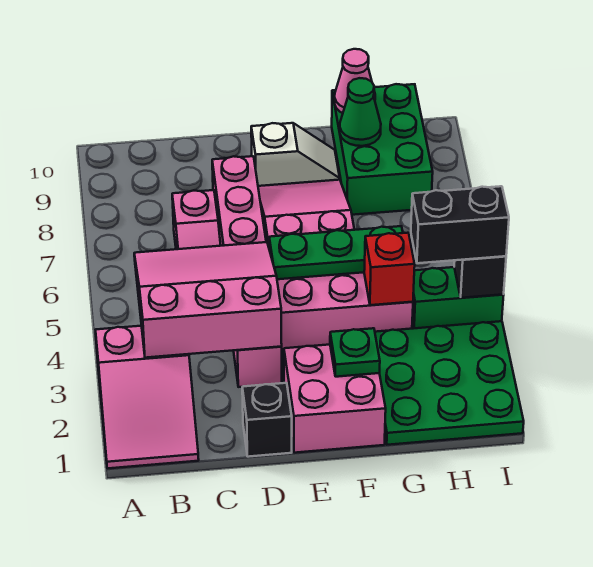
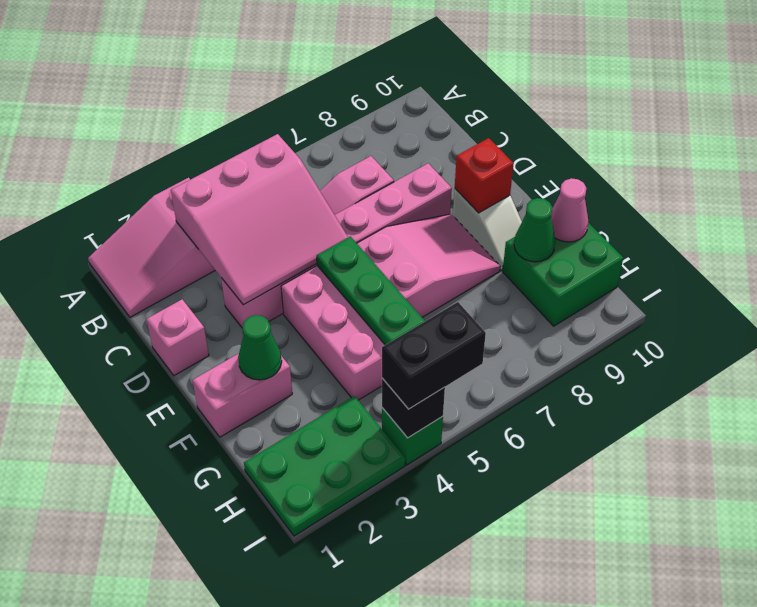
pink slope B3:D5 level 2 top 3 -> pink slope B3:D5 level 2 top B
black brick D1 level 1 -> pink brick D1 level 1
pink brick E1:F2 level 1 -> pink brick F1:F2 level 1
green plate F2 level 2 -> green cone F2 level 2
green plate G1:I3 level 1 -> green plate H1:I3 level 1
red brick G4 level 2 -> red brick E9 level 2
green brick G8:H10 level 1 -> green brick G9:H10 level 1
green brick H4:I4 level 1 -> green brick I4 level 1
black brick H4:I4 level 3 -> black brick I4:I5 level 3

